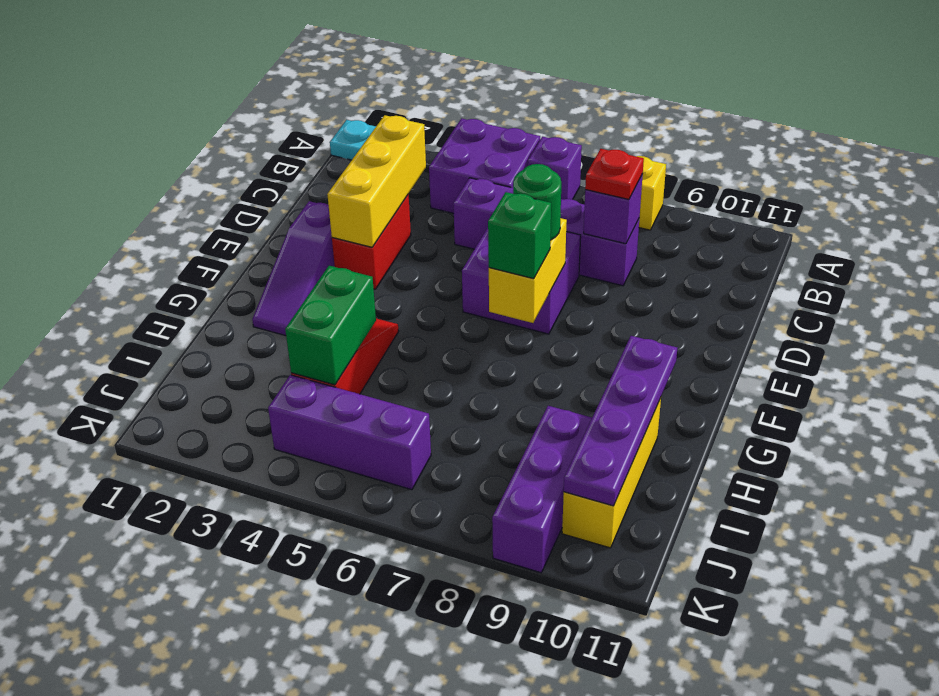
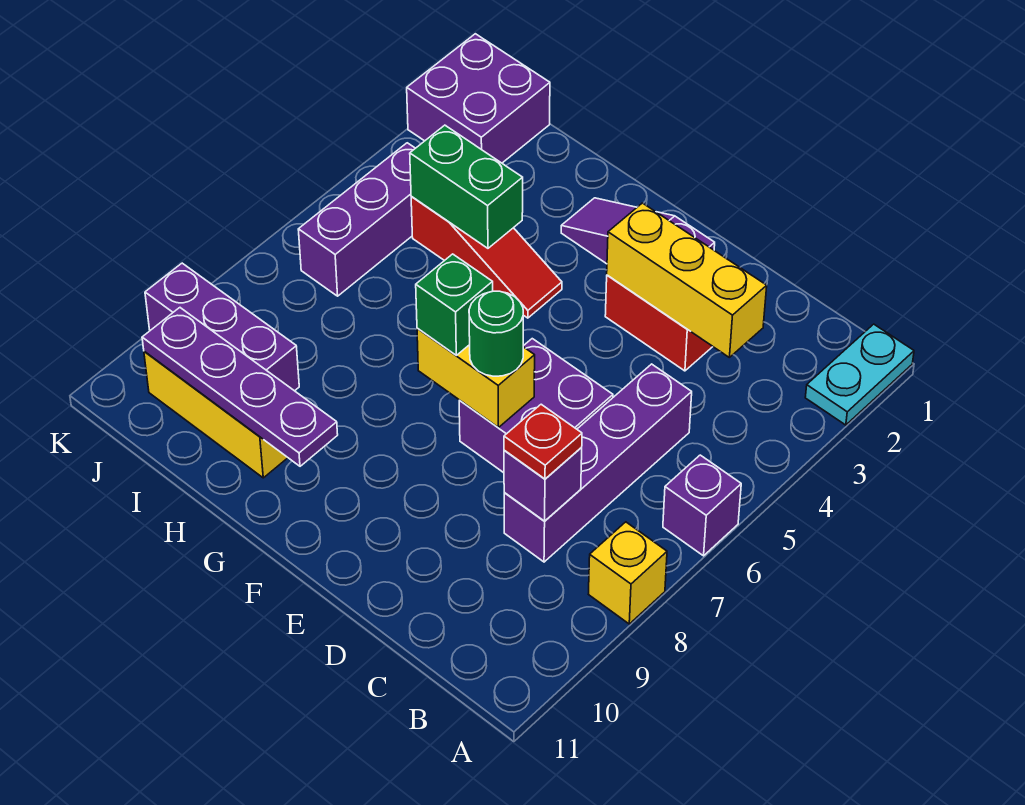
purple brick A4:B5 level 1 -> purple brick J1:K2 level 1

